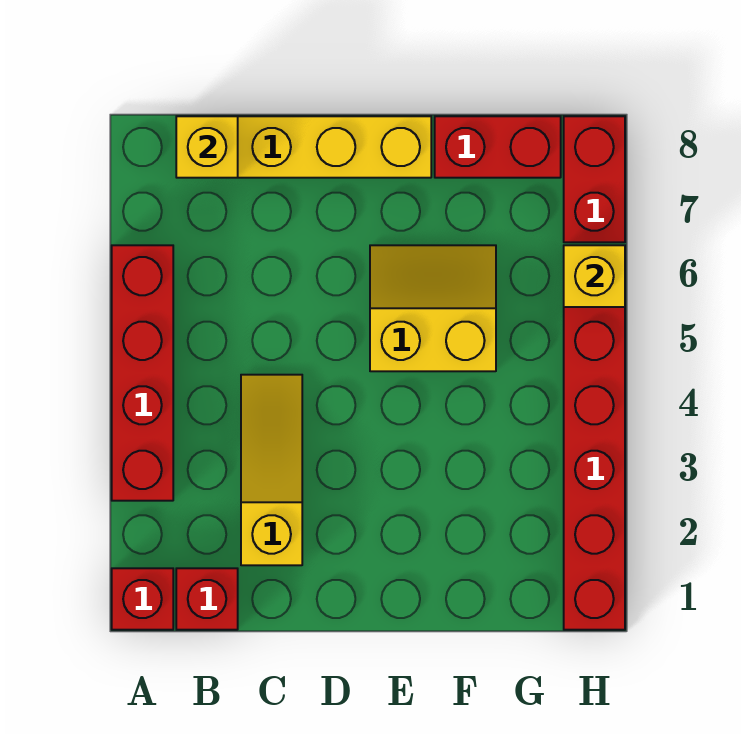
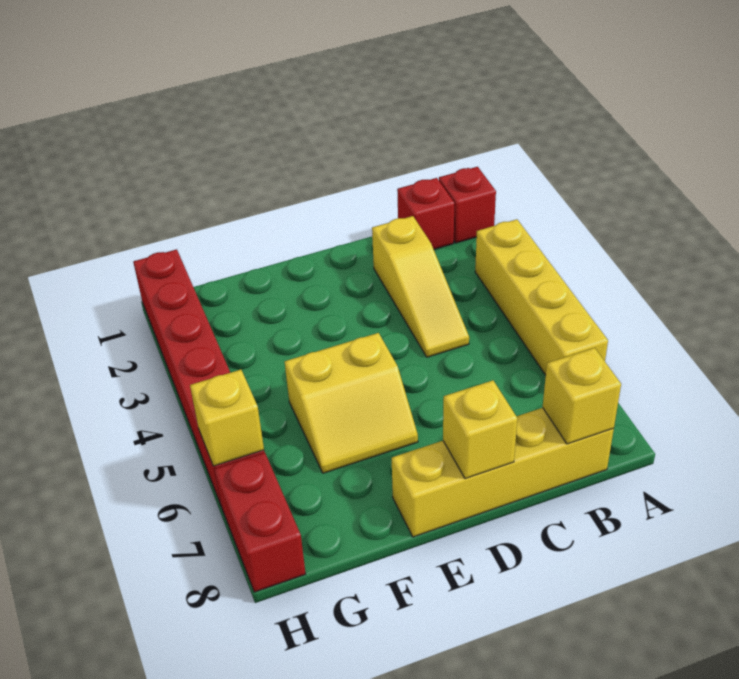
red brick A3:A6 level 1 -> yellow brick A3:A6 level 1
none -> yellow brick D8 level 2
red brick F8:G8 level 1 -> none

